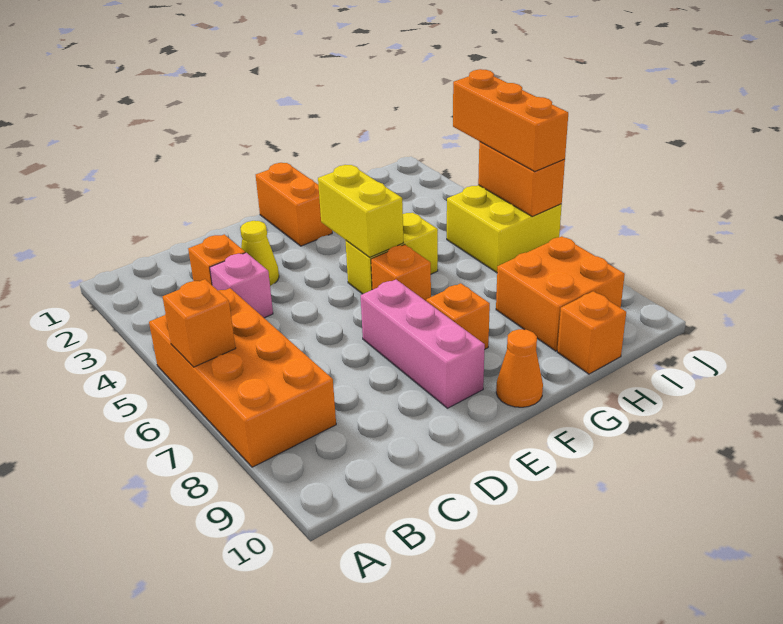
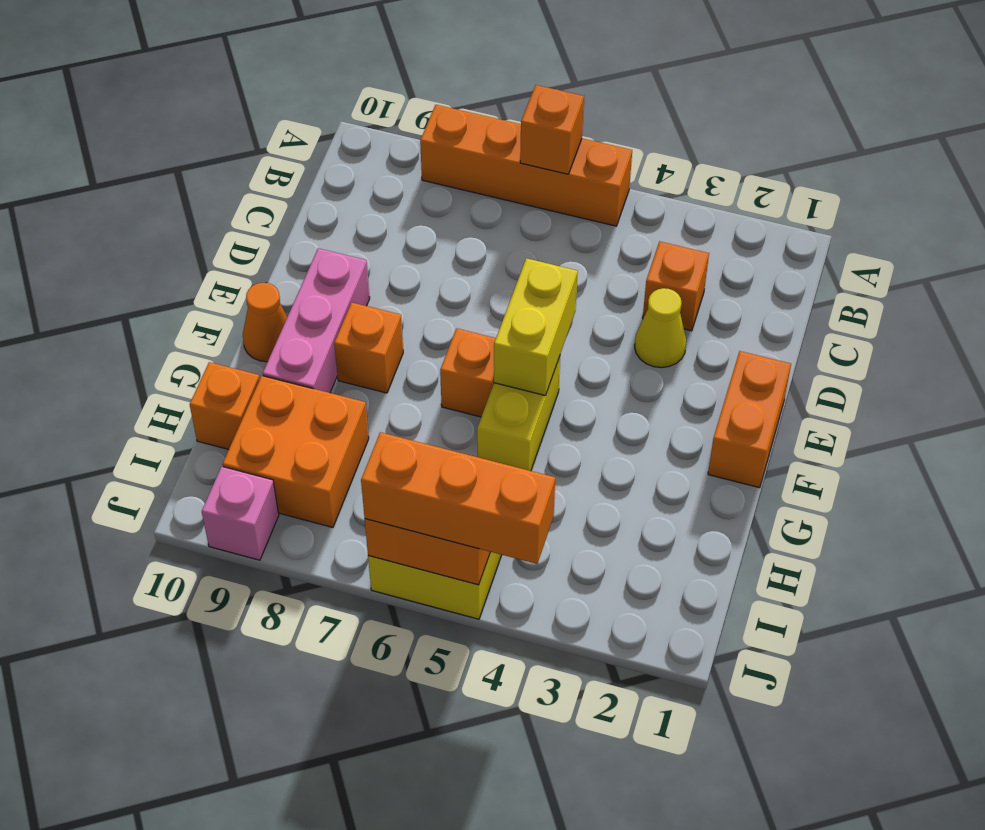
orange brick A5:B8 level 1 -> orange brick A5:A8 level 1
pink brick C4 level 1 -> pink brick J9 level 1
pink brick E7:E9 level 1 -> pink brick E9:G9 level 1
orange brick F1:F2 level 1 -> orange brick E1:F1 level 1
yellow brick F4:F5 level 2 -> yellow brick E5:F5 level 2

